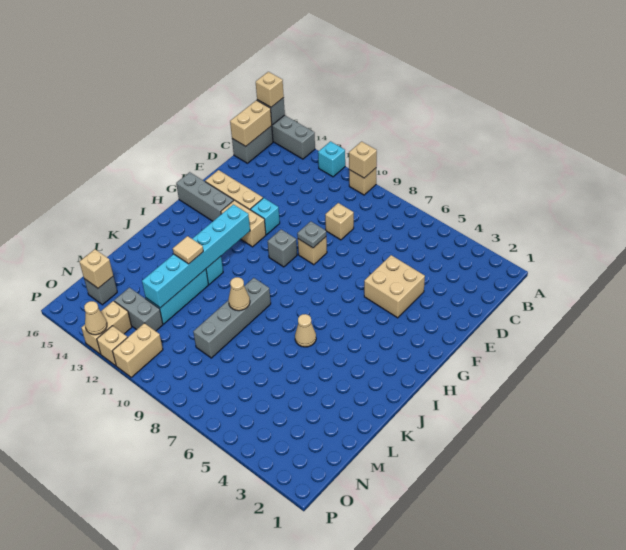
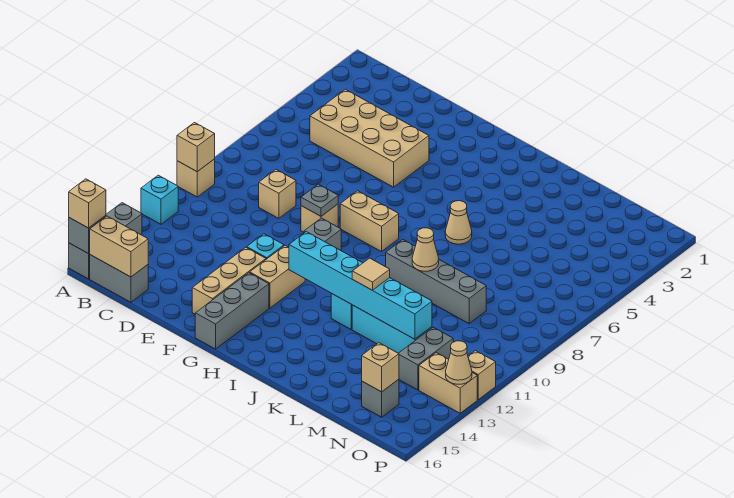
tan brick E4:F5 level 1 -> tan brick C4:F5 level 1
tan brick O11:P11 level 1 -> tan brick G8:H8 level 1

